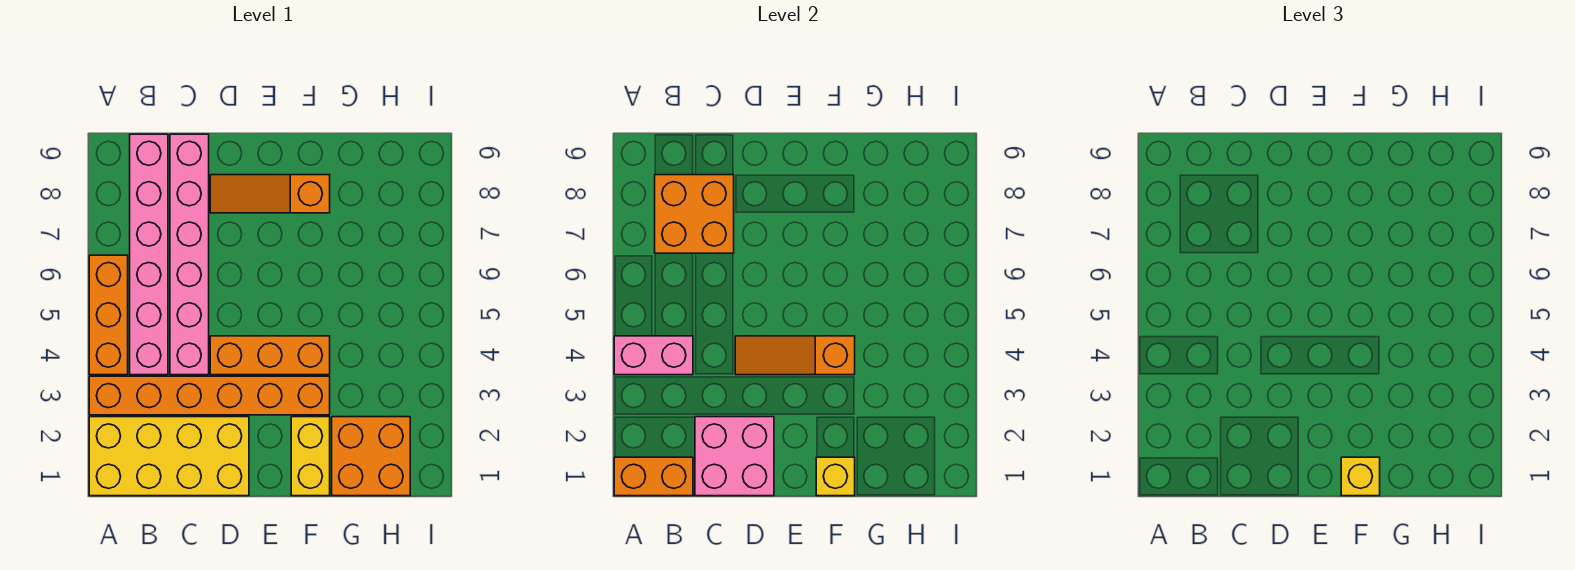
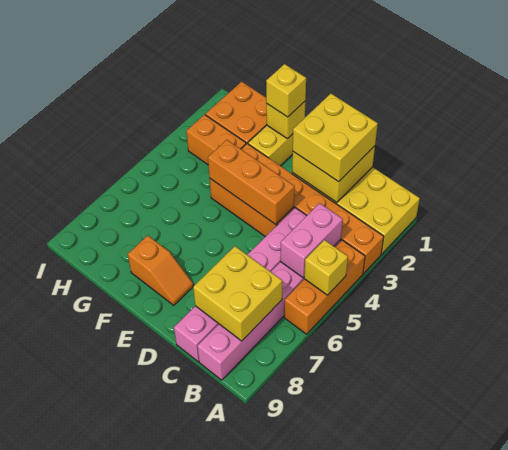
orange brick A1:B1 level 2 -> orange brick G3:H3 level 1
pink brick A4:B4 level 2 -> pink brick B4:B5 level 2
none -> yellow brick A5 level 2
orange brick B7:C8 level 2 -> yellow brick B7:C8 level 2
pink brick C1:D2 level 2 -> yellow brick C1:D2 level 2
none -> yellow brick C1:D2 level 3
orange slope D4:F4 level 2 top F -> orange brick D4:F4 level 2
orange slope D8:F8 level 1 top F -> orange slope E8:F8 level 1 top F

